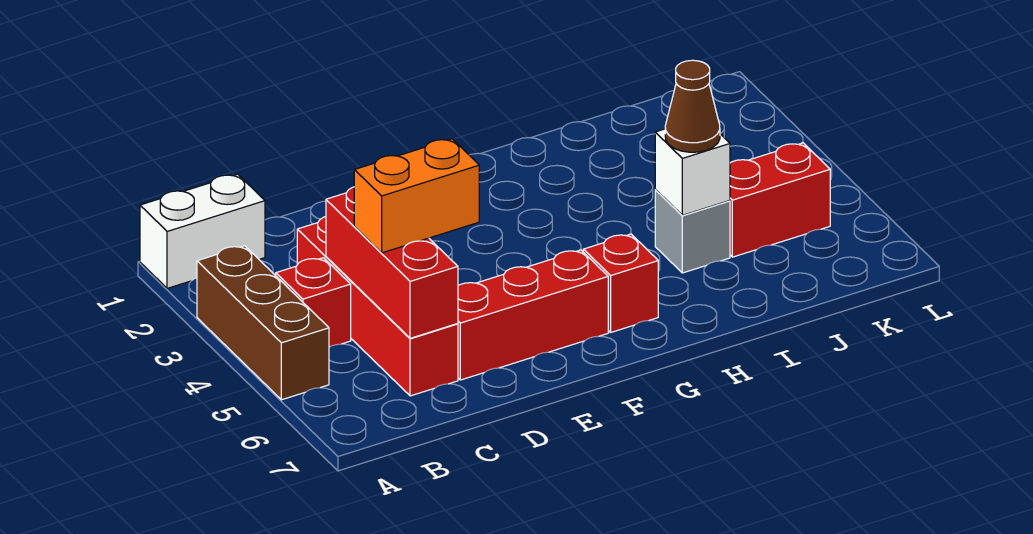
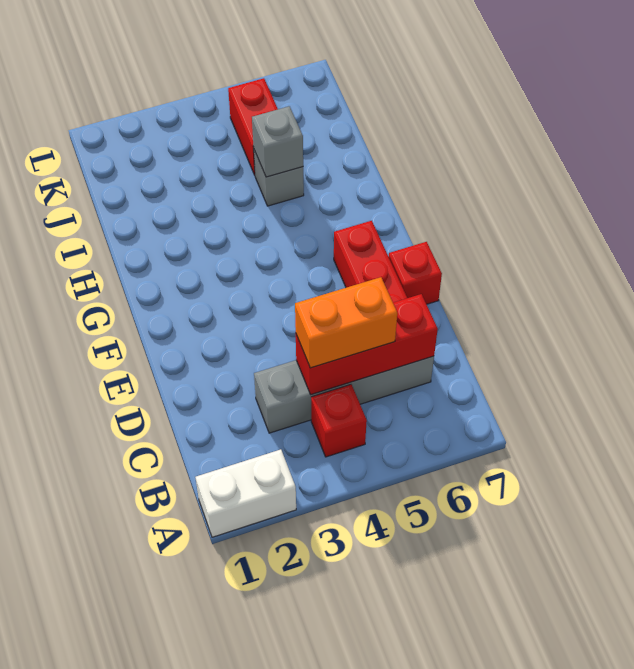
white brick A1:B1 level 1 -> white brick A1:A2 level 1
brown brick A3:A5 level 1 -> none
red brick C3:C6 level 1 -> grey brick C3:C6 level 1
orange brick C5:D5 level 3 -> orange brick C4:C5 level 3
red brick G6 level 1 -> red brick E7 level 1
white brick I5 level 2 -> grey brick I5 level 2
brown cone I5 level 3 -> none

